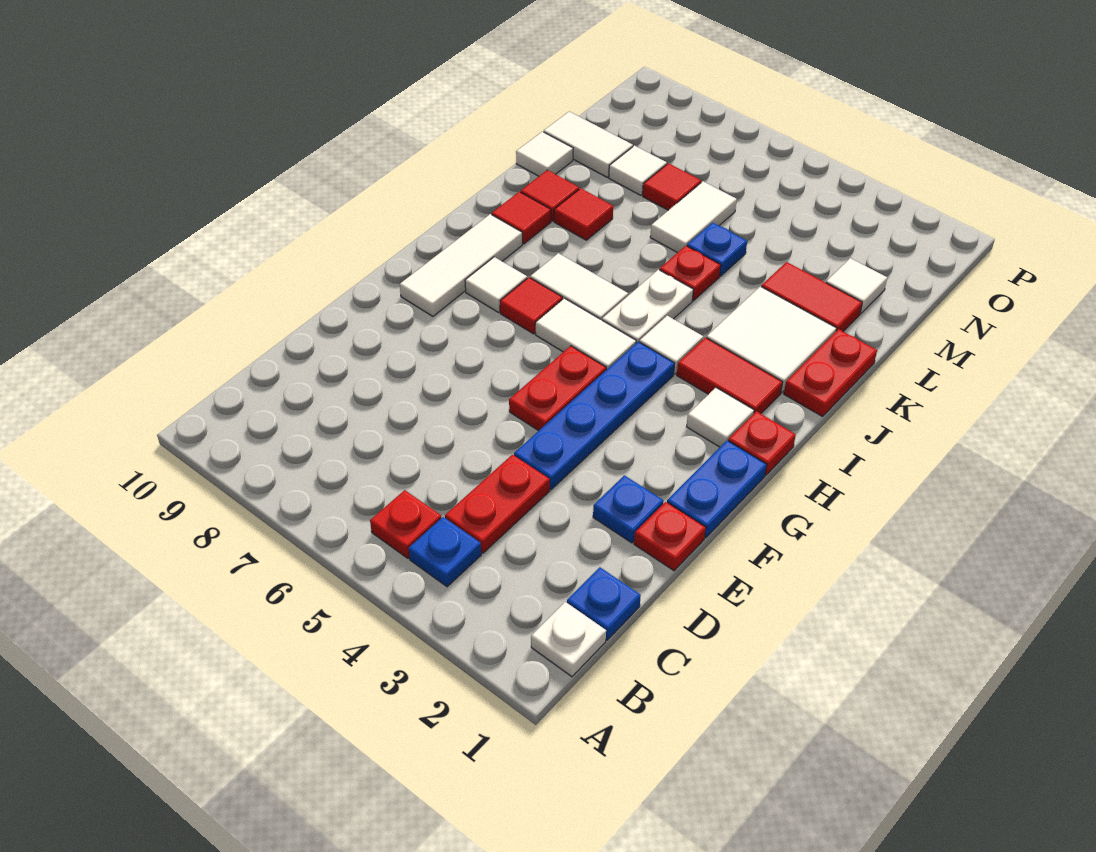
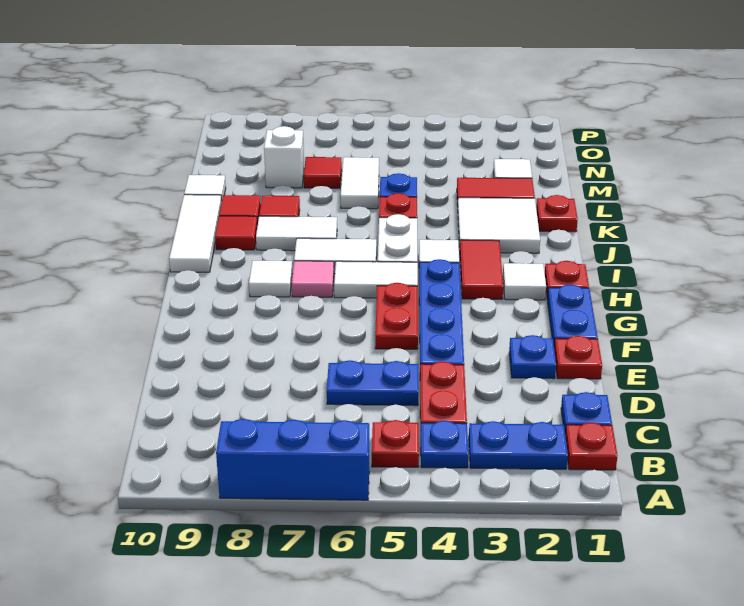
none -> blue brick A6:A8 level 1
white plate B1 level 1 -> red plate B1 level 1
none -> blue plate B2:B3 level 1
none -> blue plate D5:D6 level 1
white tile G9:I9 level 1 -> white tile I10:K10 level 1
red tile H7 level 1 -> pink tile H7 level 1
red tile I2:I3 level 1 -> red tile H3:I3 level 1
red plate J1:K1 level 1 -> red plate K1 level 1
white tile M8 level 1 -> white brick M8 level 1
white tile M9:M10 level 1 -> white tile J7:J8 level 1

